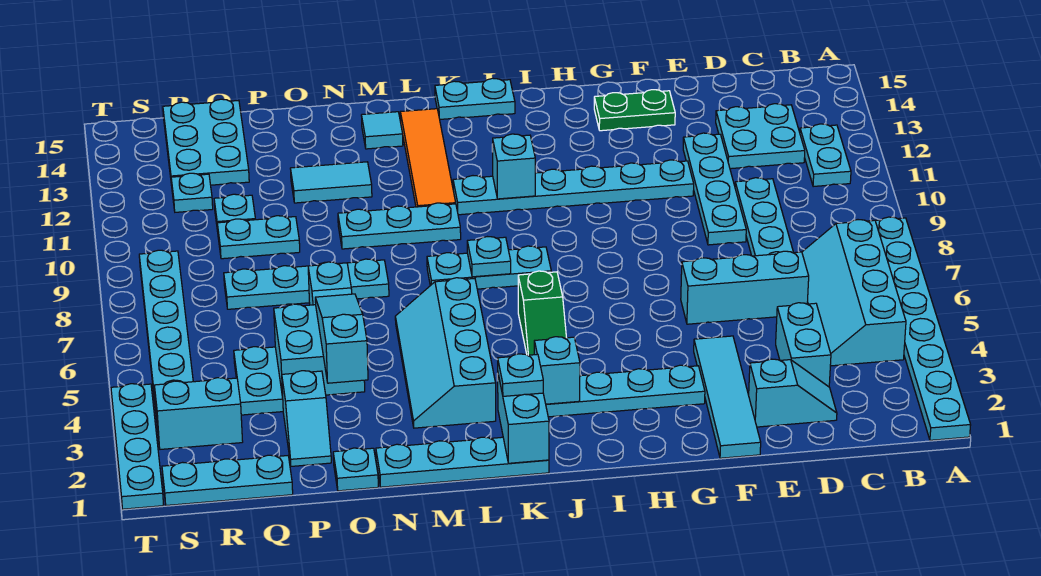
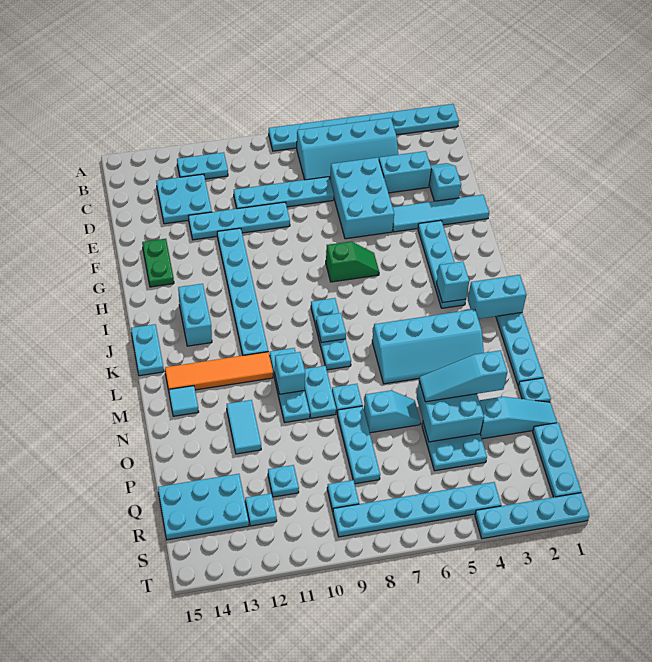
cyan brick D6:F6 level 1 -> cyan brick D5:F6 level 1
green slope J5:J6 level 1 top 6 -> green slope H6:H7 level 1 top 7
cyan brick J11 level 2 -> cyan brick M10 level 2
cyan plate K2 level 3 -> cyan plate R9 level 1
cyan slope P2:P3 level 1 top 3 -> cyan slope P1:P3 level 1 top 3
cyan plate P10:Q10 level 1 -> cyan plate M9:N9 level 1
cyan brick R3:S3 level 1 -> cyan brick I13:J13 level 1

